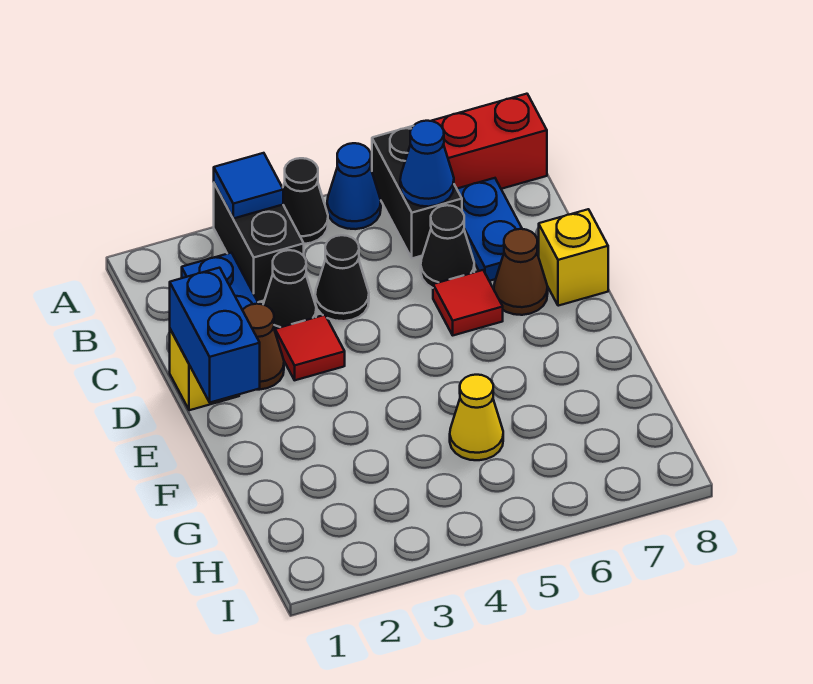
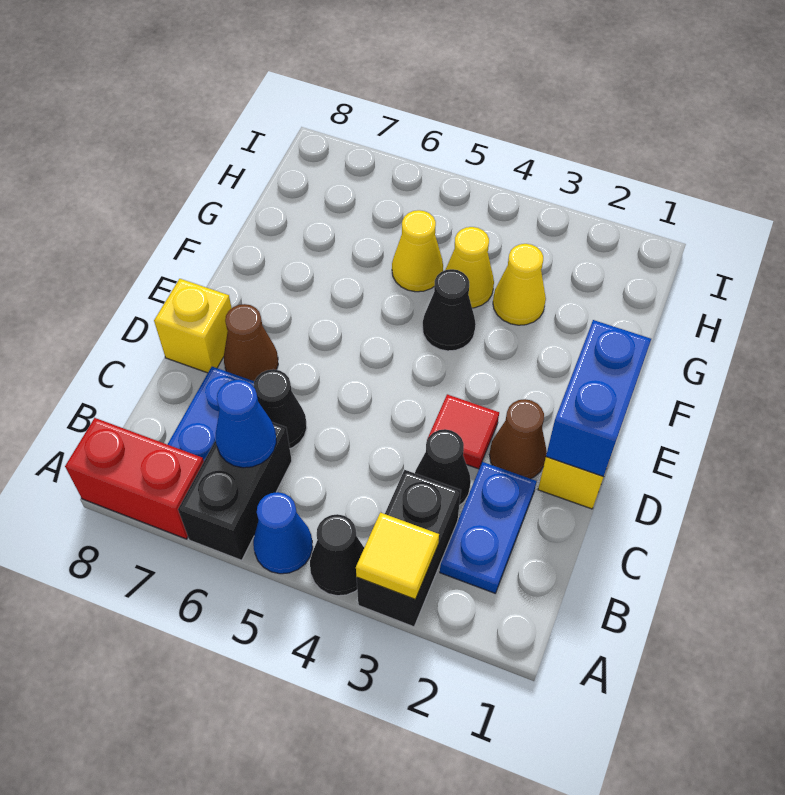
blue tile A3 level 2 -> yellow tile A3 level 2
black cone C4 level 1 -> black cone F4 level 1
red tile D6 level 1 -> none
none -> yellow cone G3 level 1
none -> yellow cone G4 level 1

